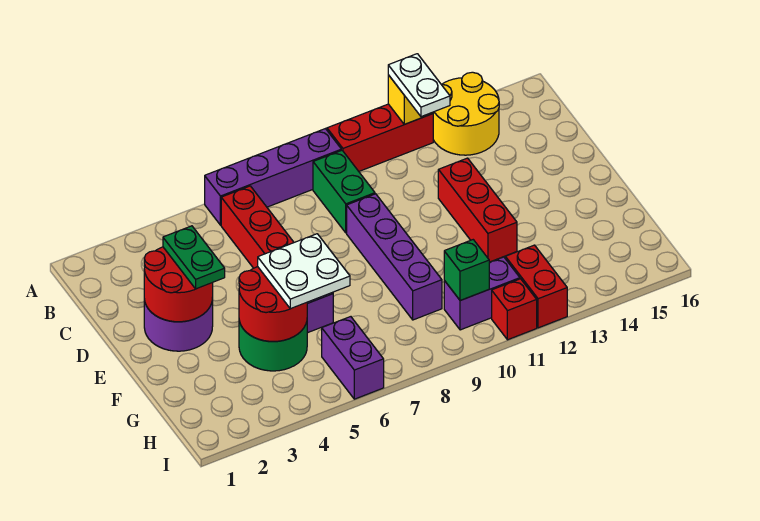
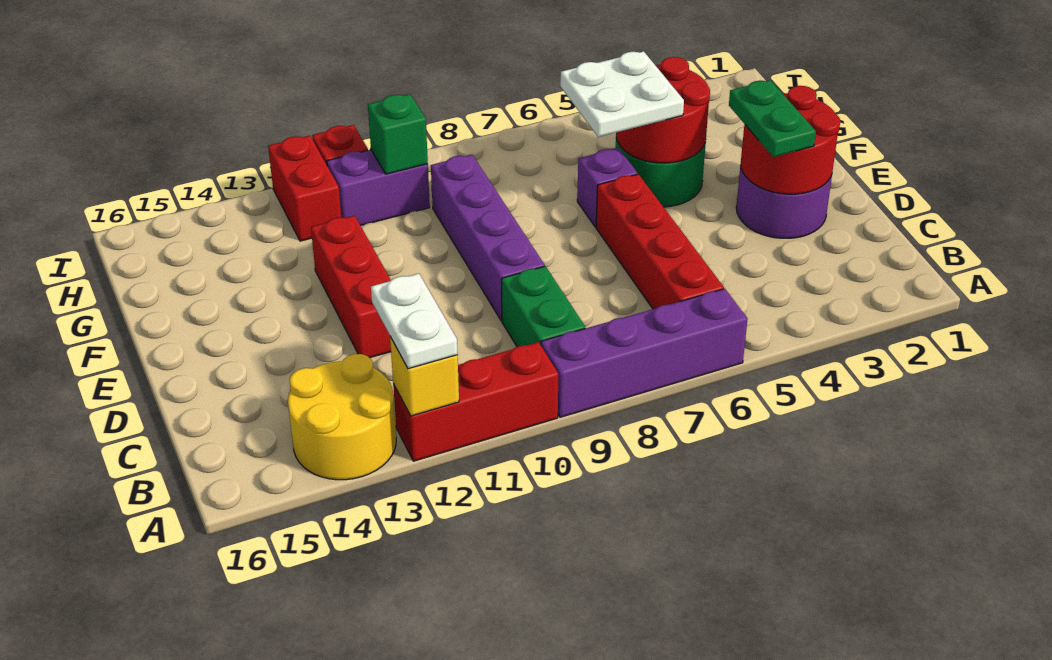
purple brick H6:I6 level 1 -> none

